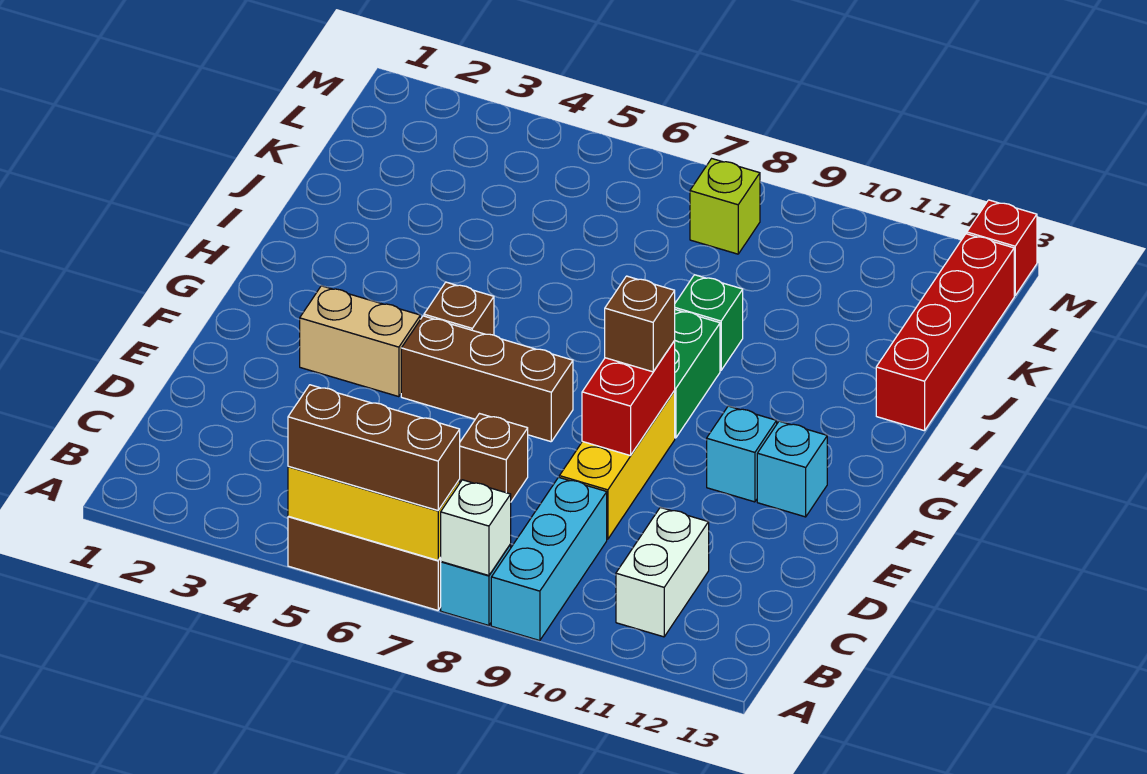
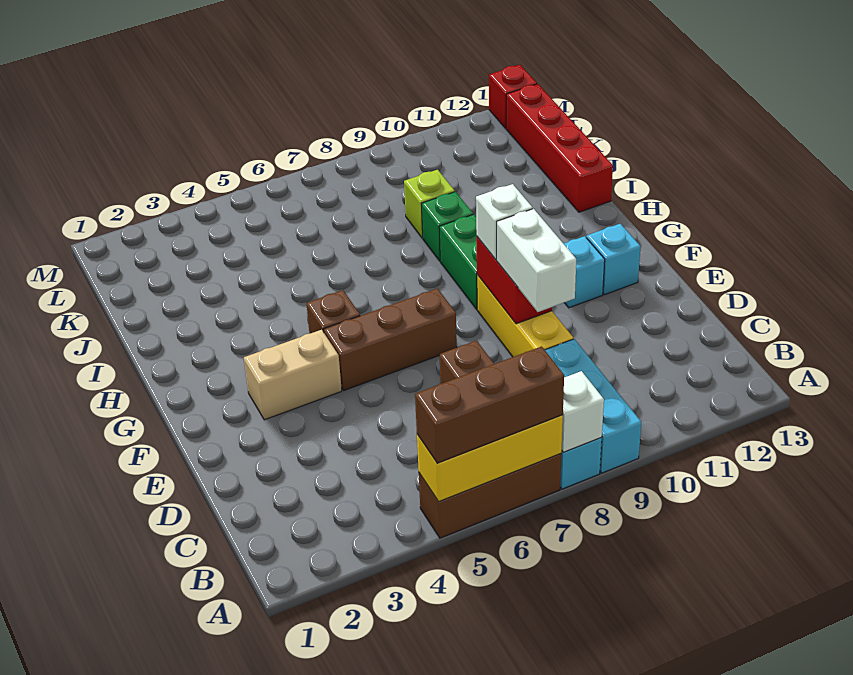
white brick B11:C11 level 1 -> white brick D9:E9 level 3
brown brick F9 level 3 -> white brick F9 level 3
lime brick L8 level 1 -> lime brick J9 level 1

